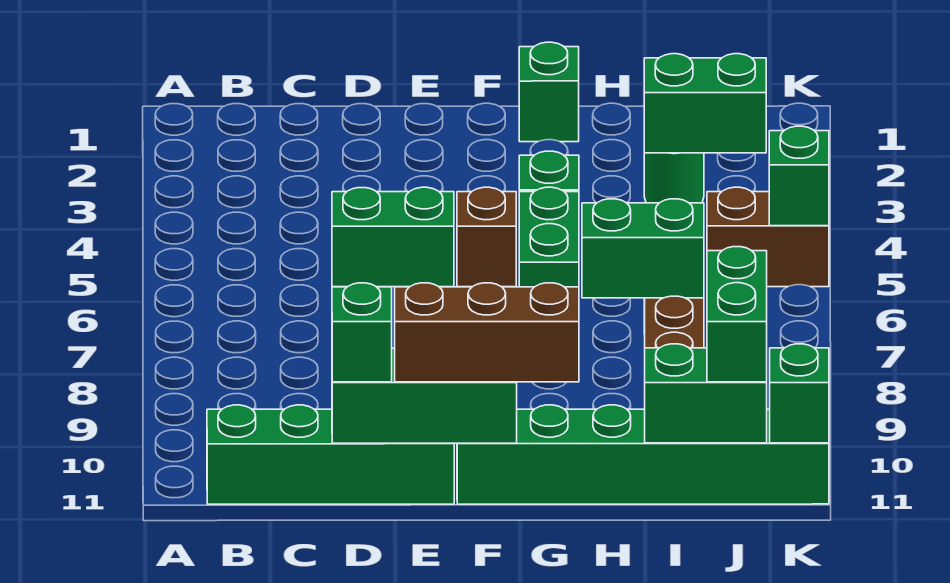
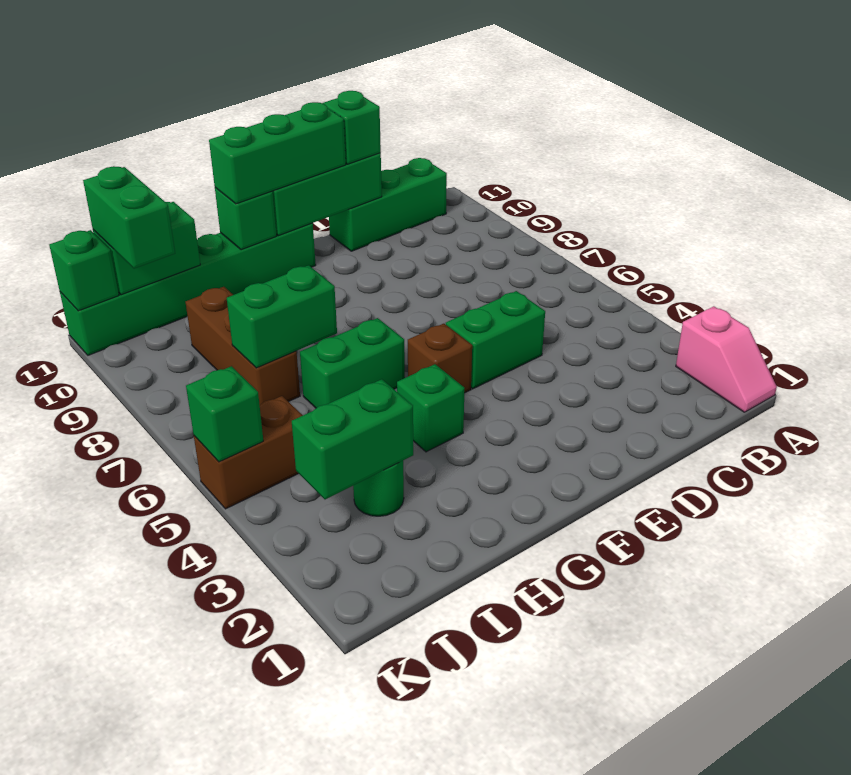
none -> pink slope A1:A2 level 1 top 2
green brick B11:E11 level 1 -> green brick B11:D11 level 1
brown brick E11:G11 level 3 -> green brick E11:G11 level 3
green brick G1 level 1 -> green brick G11 level 2
green brick G5:G6 level 1 -> green brick G6:H6 level 1

